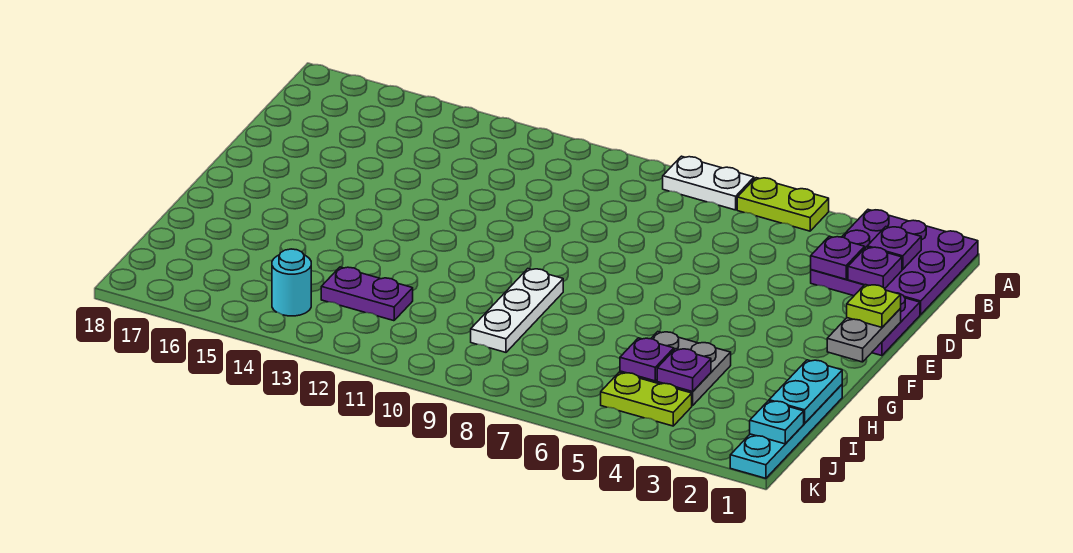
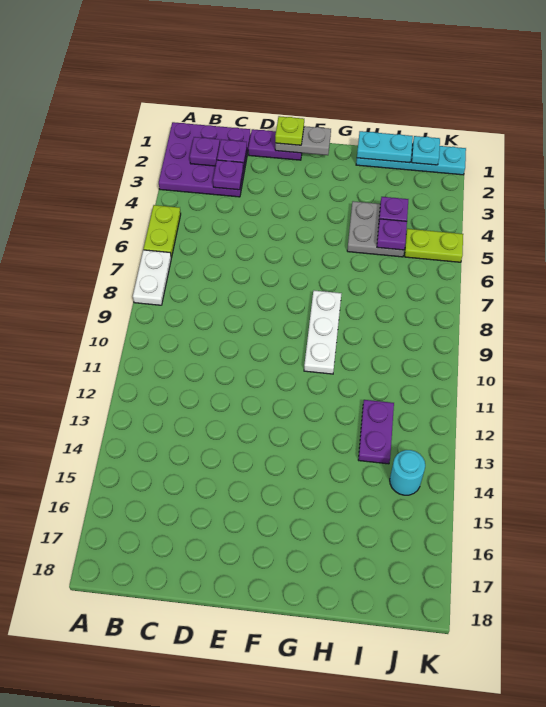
white plate G9:I9 level 1 -> white plate G8:G10 level 1
lime plate J4:J5 level 1 -> lime plate J5:K5 level 1

